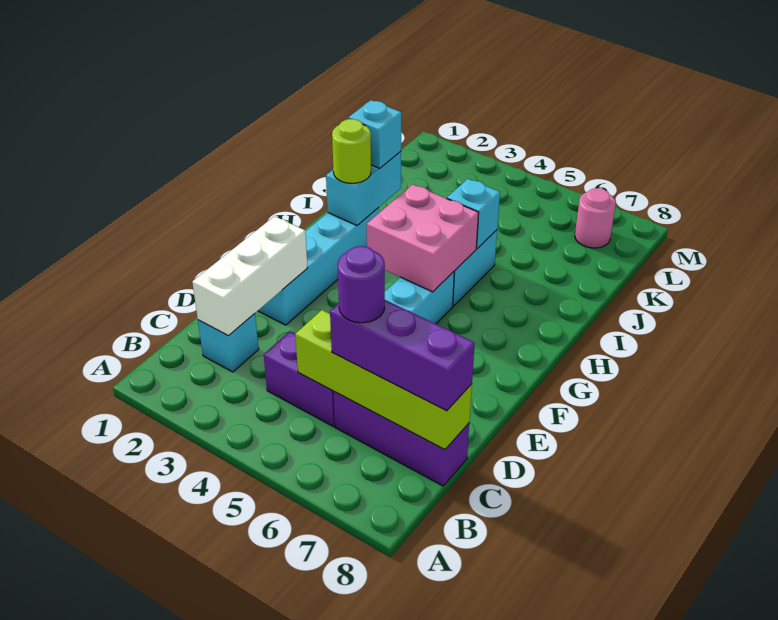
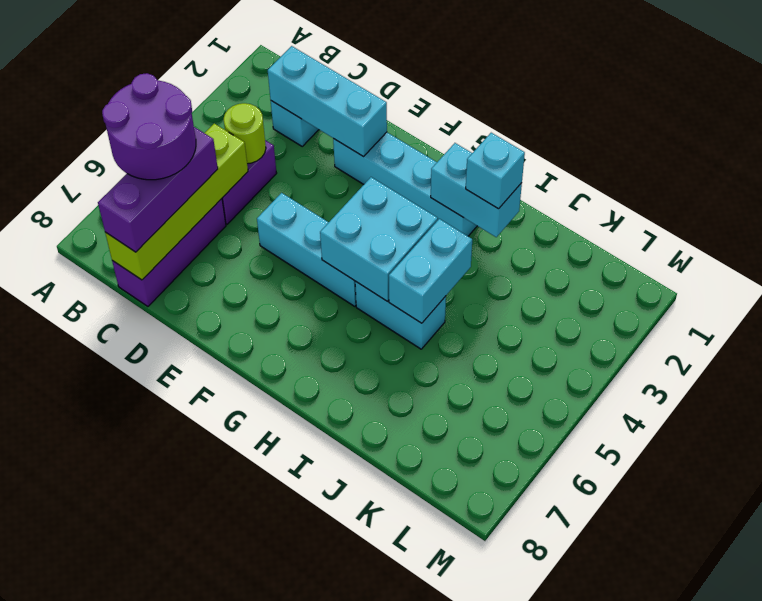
white brick C2:E2 level 2 -> cyan brick C2:E2 level 2
purple round brick C6 level 4 -> purple round brick B6:C7 level 4
pink brick G4:H5 level 2 -> cyan brick G4:H5 level 2
lime round brick H2 level 3 -> lime round brick C4 level 2
cyan brick I5 level 2 -> cyan brick I4:I5 level 2
pink round brick L7 level 1 -> none

